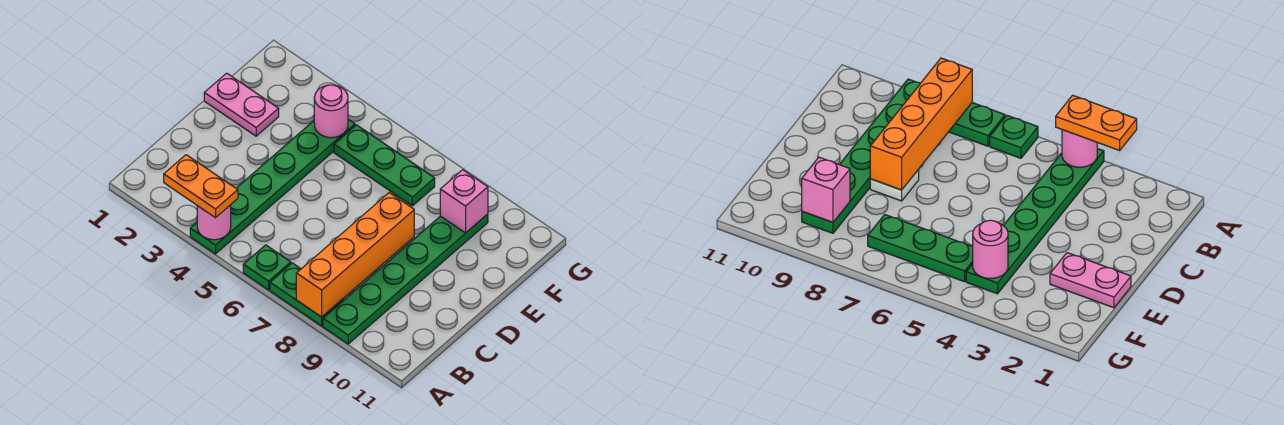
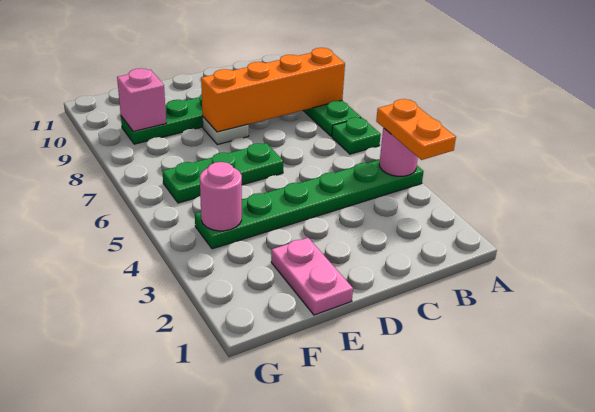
green plate F5:F7 level 1 -> green plate D6:F6 level 1

